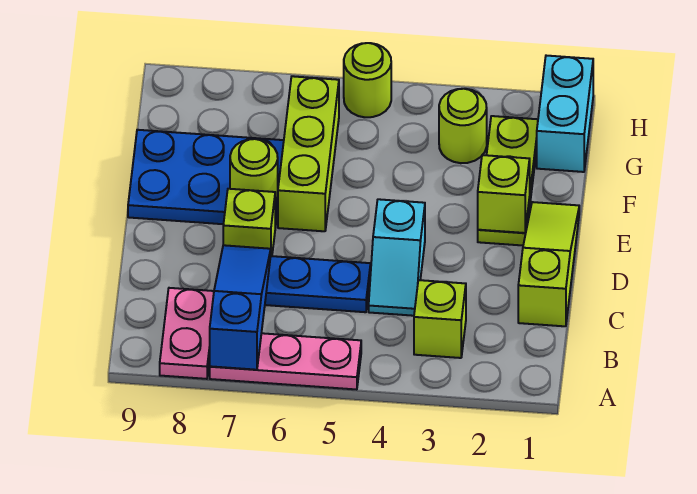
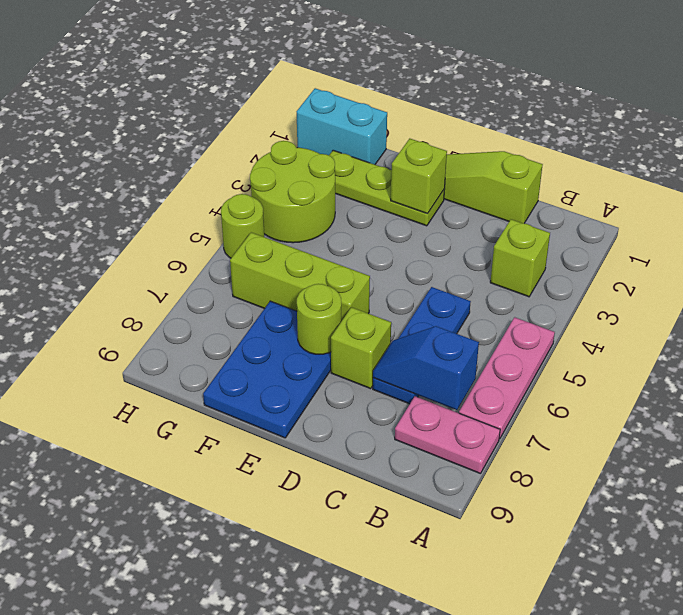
blue slope A7:C7 level 2 top A -> blue slope B7:C7 level 2 top B
cyan slope C4:D4 level 1 top D -> none
lime round brick G3 level 1 -> lime round brick G3:H4 level 1

